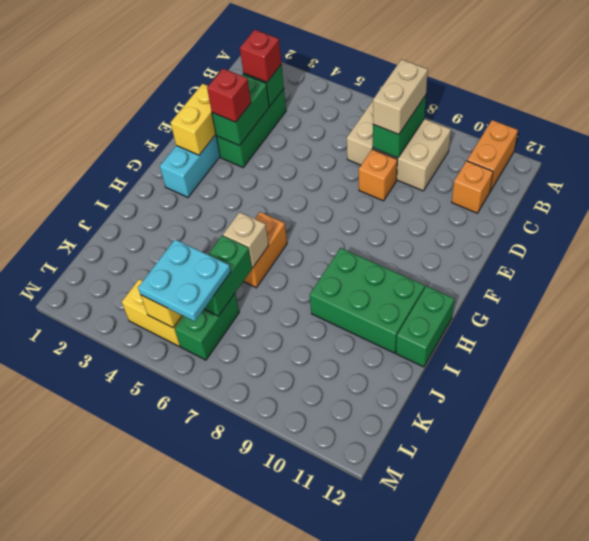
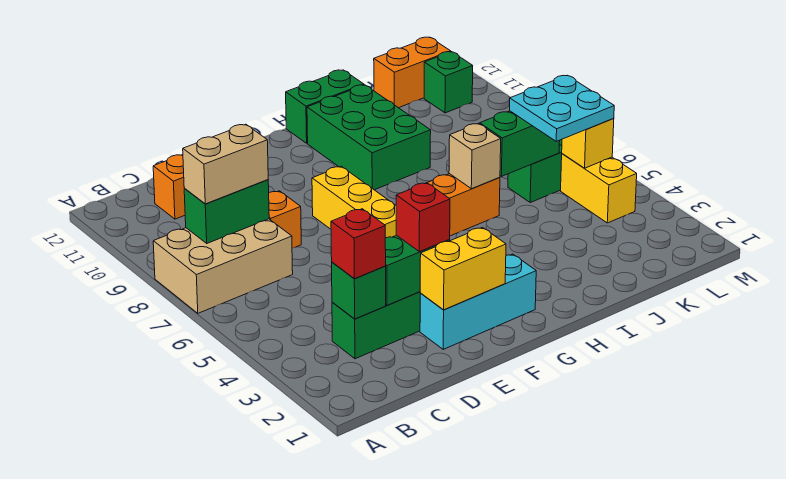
orange brick A11:B11 level 1 -> orange brick K12:L12 level 1
tan brick B7:C9 level 1 -> tan brick A7:C8 level 1
none -> yellow brick F6:F8 level 1
none -> green brick L11 level 1

